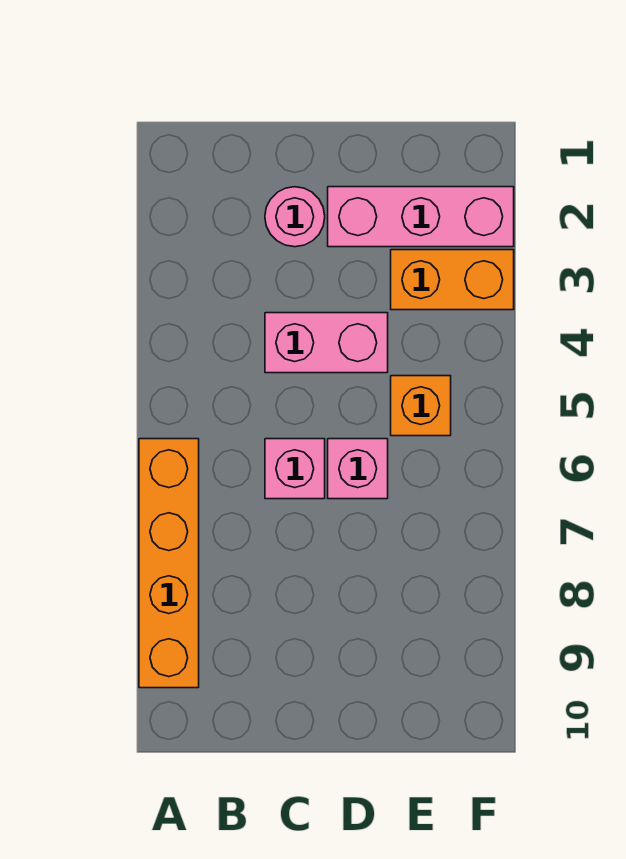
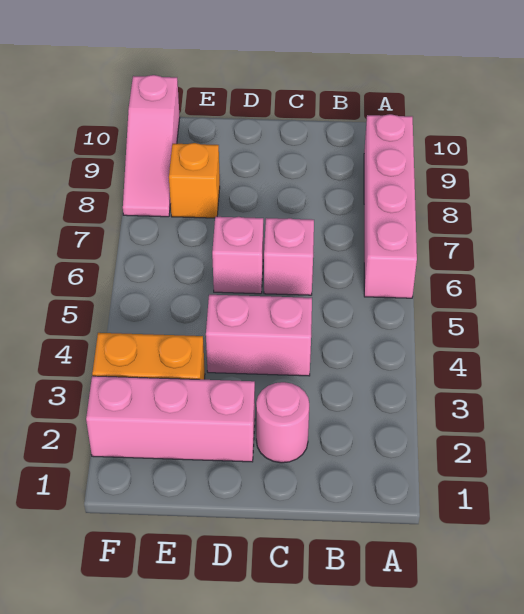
orange brick A6:A9 level 1 -> pink brick A6:A9 level 1
orange brick E5 level 1 -> orange brick E8 level 1
none -> pink slope F8:F10 level 1 top 10

